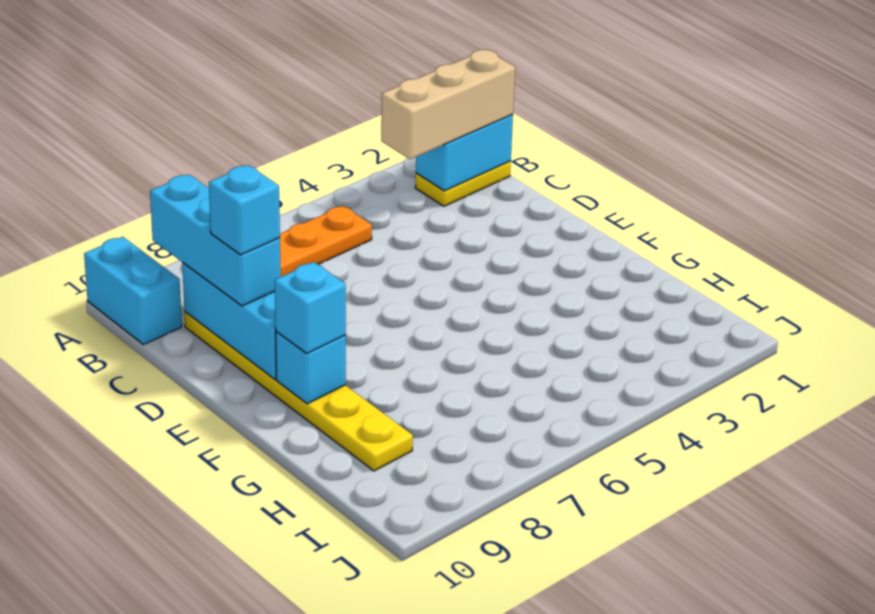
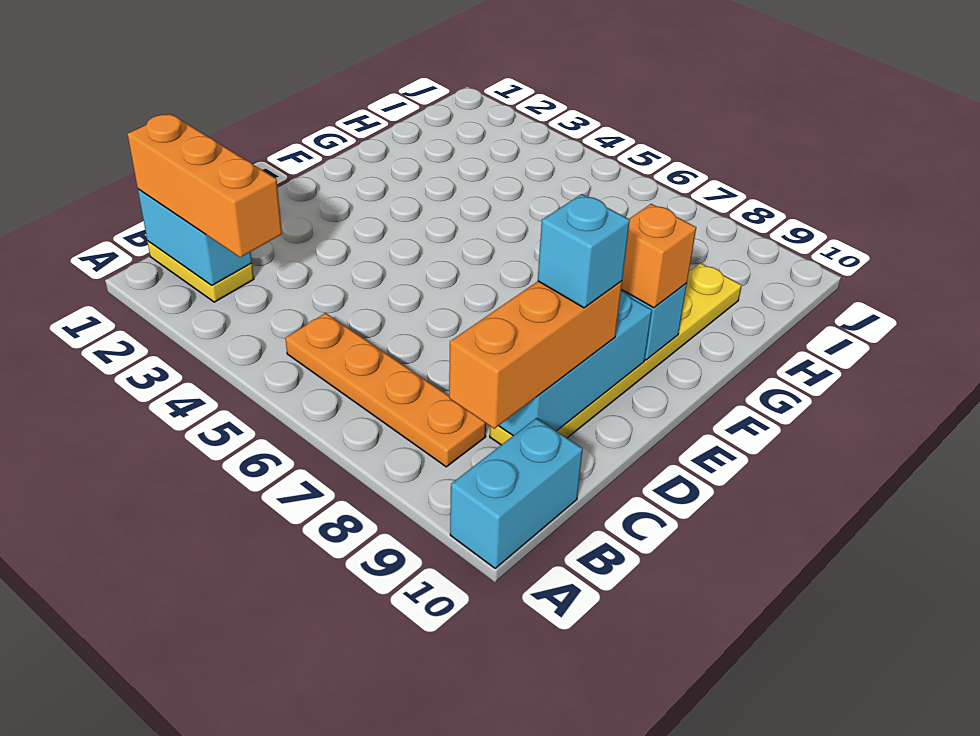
tan brick B1:B3 level 3 -> orange brick B1:B3 level 3
cyan brick B9:D9 level 3 -> orange brick B9:D9 level 3
cyan brick F9 level 3 -> orange brick F9 level 3

